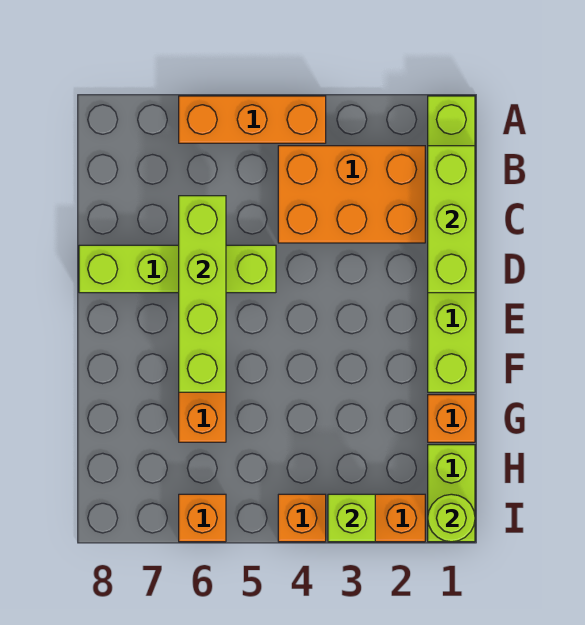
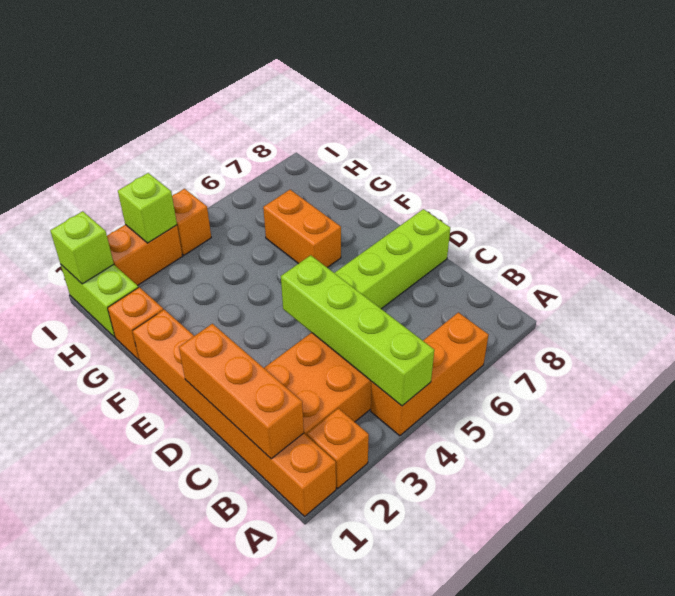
lime brick A1:F1 level 1 -> orange brick A1:F1 level 1
lime brick B1:D1 level 2 -> orange brick B1:D1 level 2
lime brick C6:F6 level 2 -> lime brick A4:D4 level 2
lime round brick I1 level 2 -> lime brick I1 level 2
orange brick I6 level 1 -> orange brick A2 level 1

